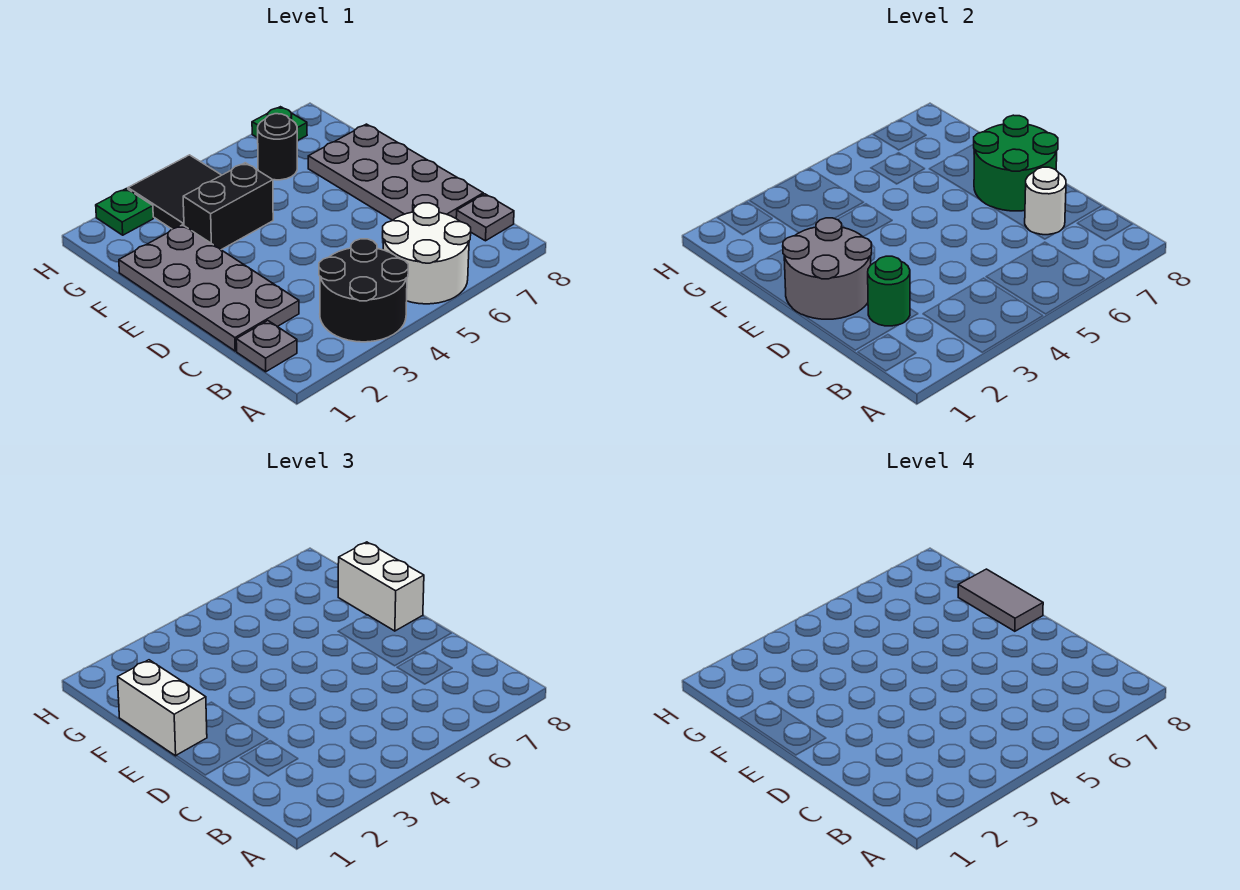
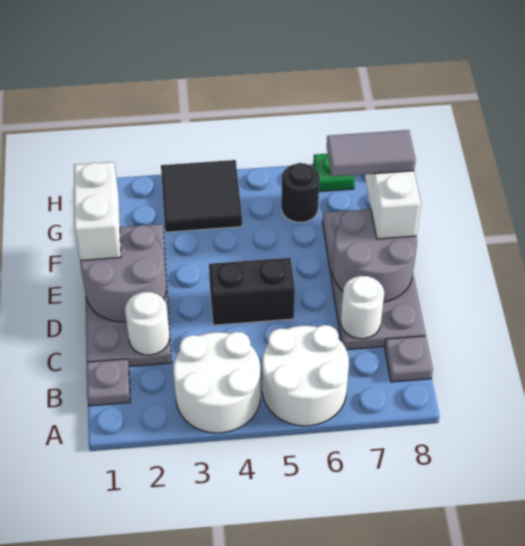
black round brick A3:B4 level 1 -> white round brick A3:B4 level 1
green round brick C2 level 2 -> white round brick C2 level 2
green round brick D7:E8 level 2 -> grey round brick D7:E8 level 2
grey tile E8:F8 level 4 -> grey tile F7:F8 level 4
black brick F3:F4 level 1 -> black brick D4:D5 level 1
green plate H2 level 1 -> none

